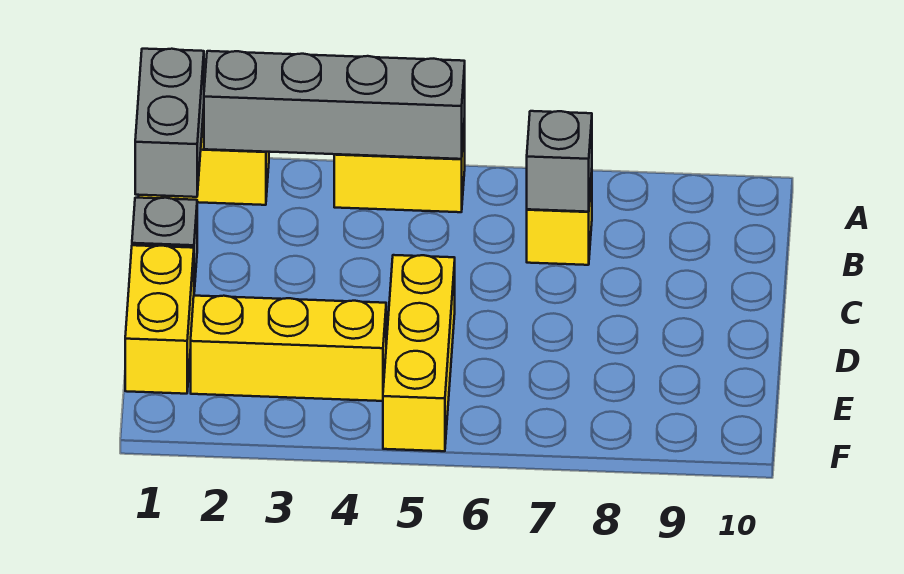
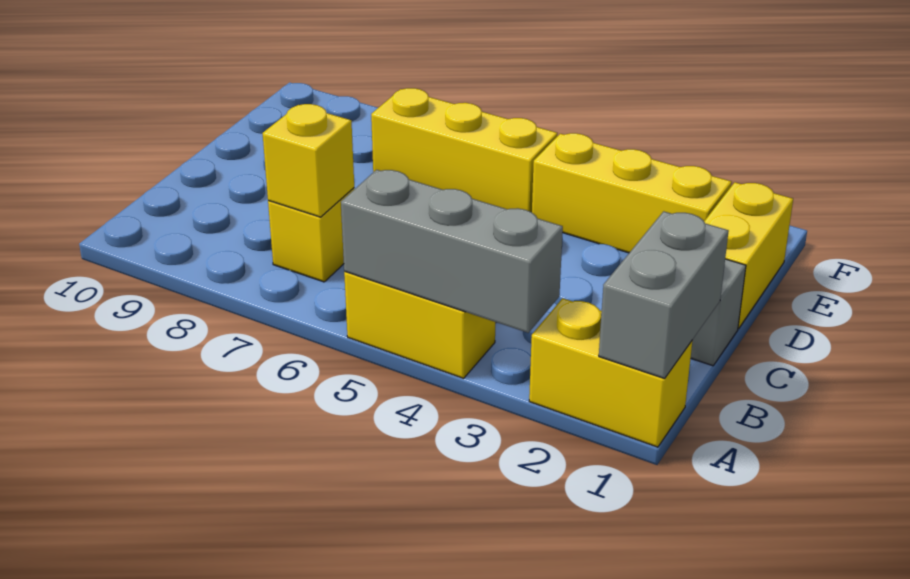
grey brick A2:A5 level 2 -> grey brick A3:A5 level 2
grey brick B7 level 2 -> yellow brick B7 level 2
yellow brick D5:F5 level 1 -> yellow brick E5:E7 level 1

